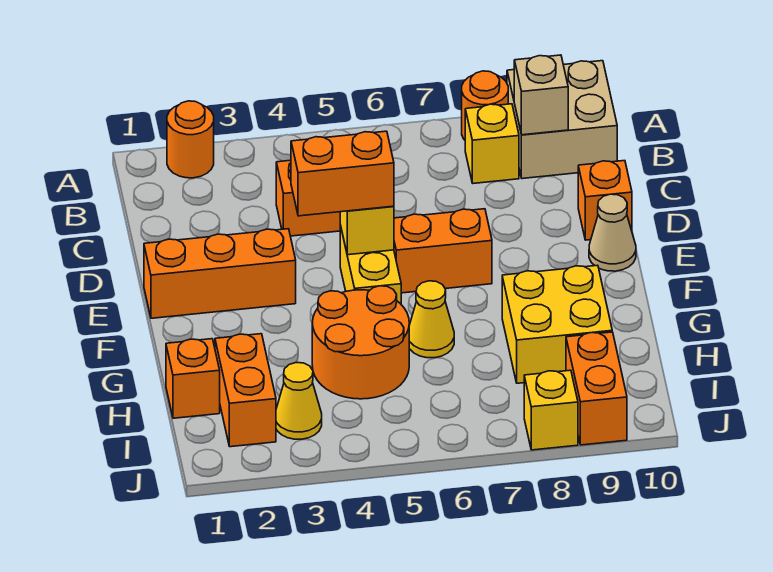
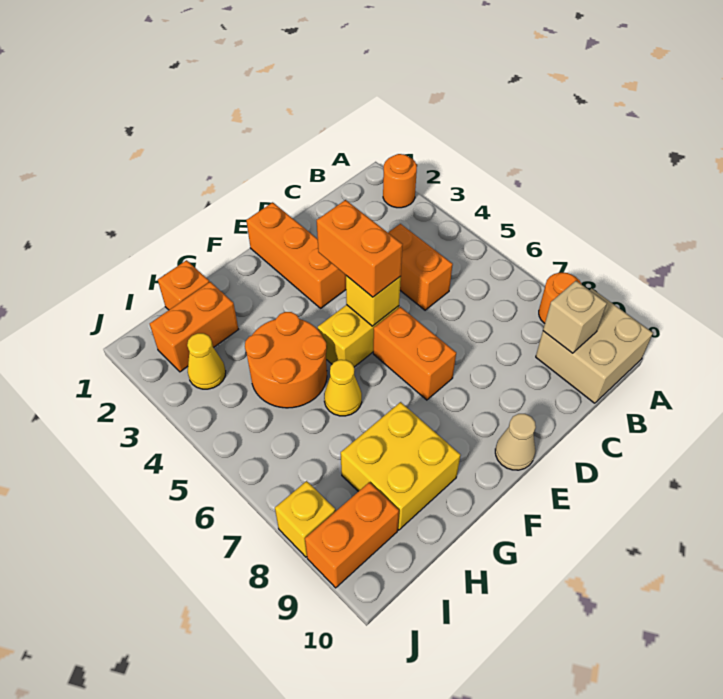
yellow brick B8 level 1 -> none
orange brick D10 level 1 -> none

